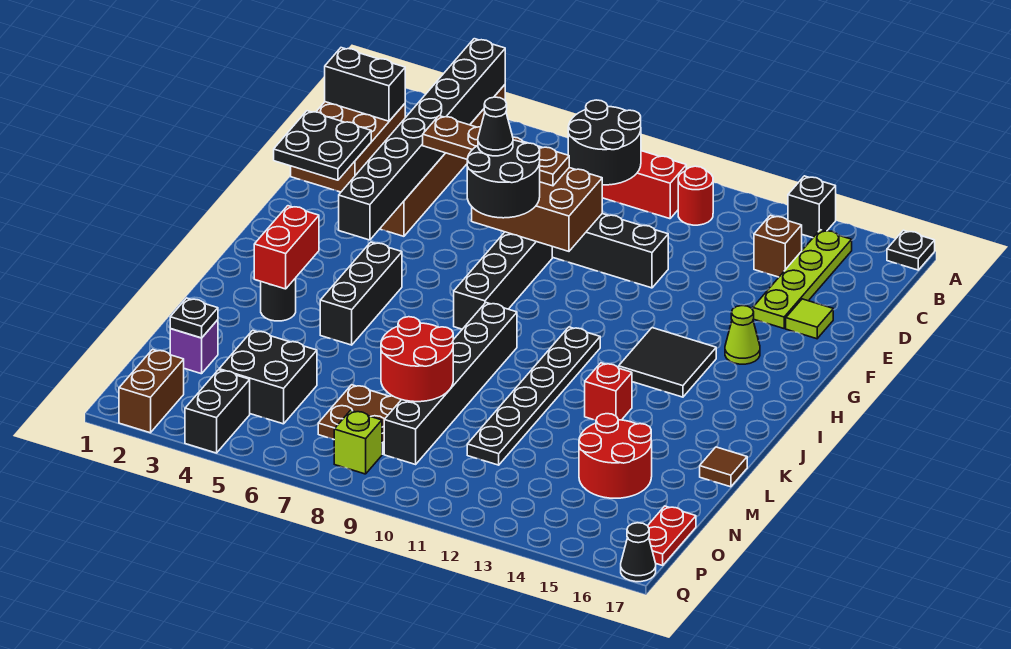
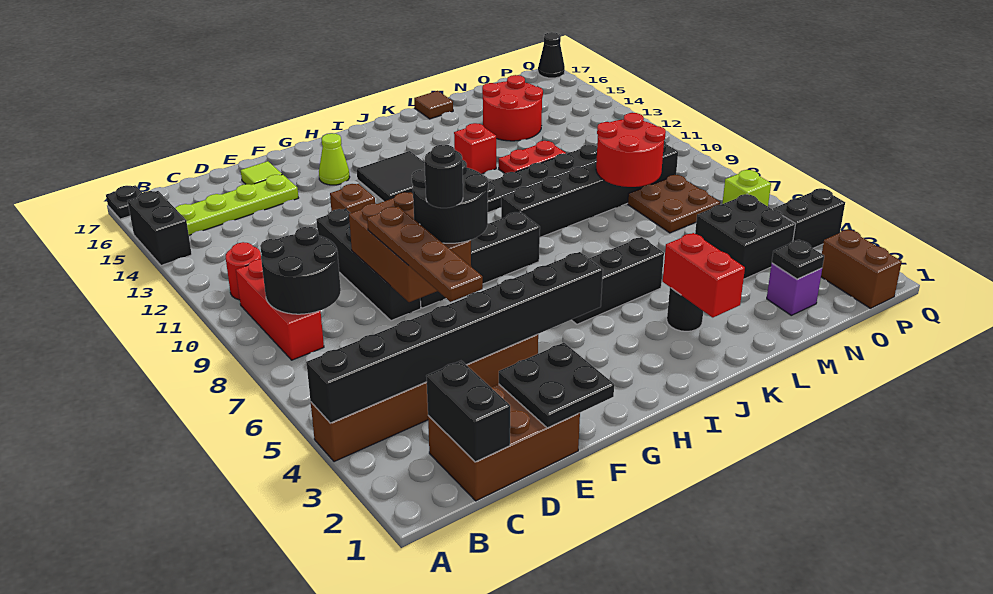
black brick A14 level 1 -> black brick A14:A15 level 1
brown brick C14 level 1 -> brown brick F12 level 1
black cone F7 level 4 -> black round brick F7 level 4
red brick J3:K3 level 2 -> red brick K2:K3 level 2
red plate O17:P17 level 1 -> red plate L12:M12 level 1
brown brick P2:Q2 level 1 -> brown brick P1:P2 level 1
lime brick P8 level 1 -> lime brick P6 level 1

